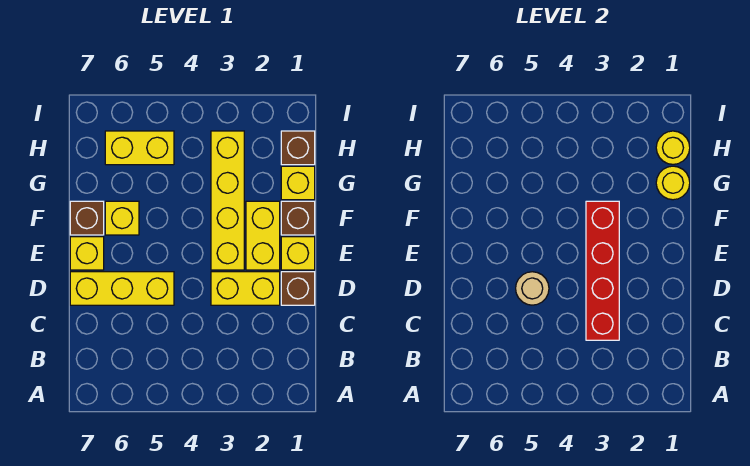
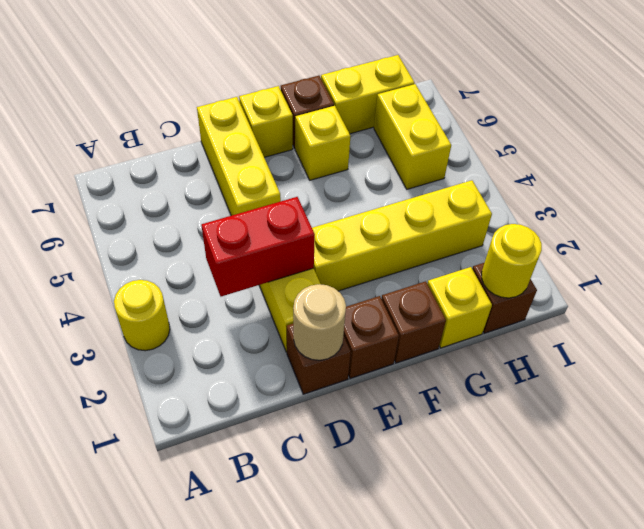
red brick C3:F3 level 2 -> red brick C3:D3 level 2
tan round brick D5 level 2 -> tan round brick D1 level 2
yellow brick E1 level 1 -> brown brick E1 level 1
yellow brick E2:F2 level 1 -> yellow brick G7:H7 level 1
yellow round brick G1 level 2 -> yellow round brick A3 level 1

